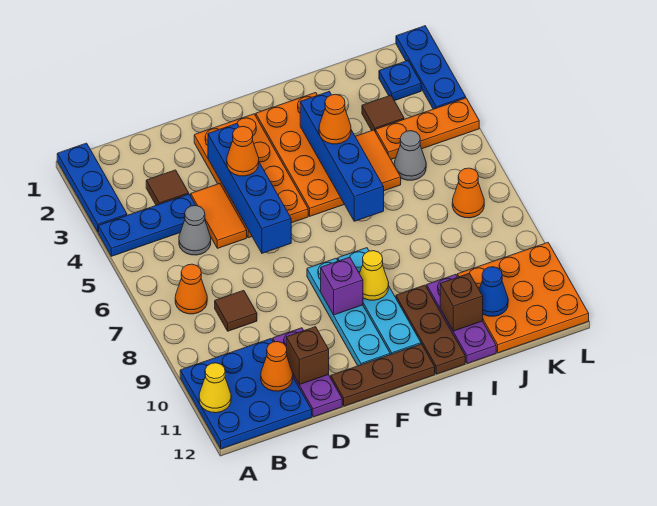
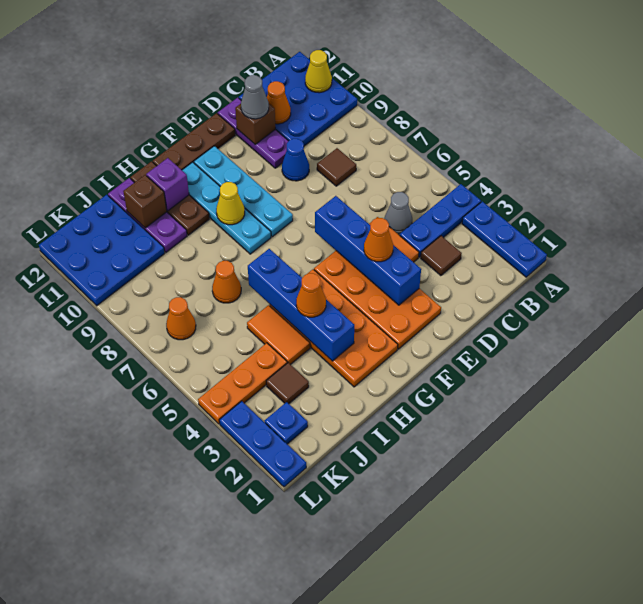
orange cone B7 level 1 -> orange cone I7 level 1
purple brick F9 level 2 -> purple brick H11 level 2
grey cone J5 level 1 -> grey cone D11 level 3
orange plate J10:L12 level 1 -> blue plate J10:L12 level 1
blue cone J11 level 2 -> blue cone D9 level 1

